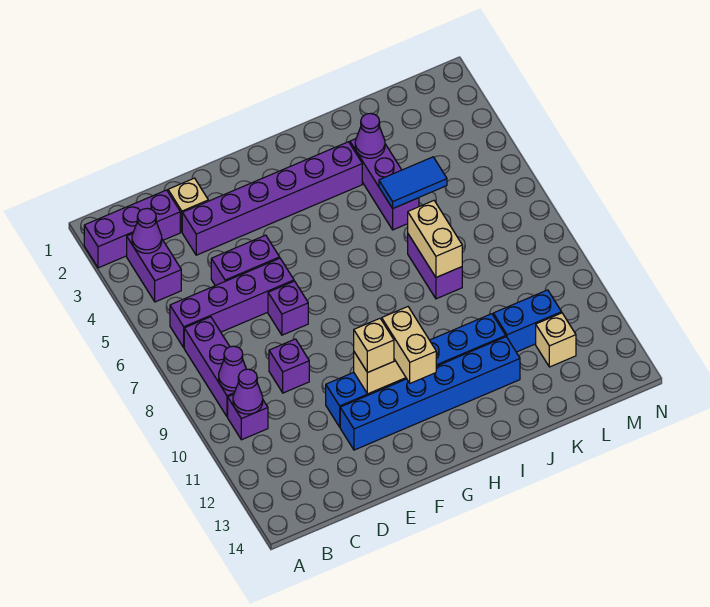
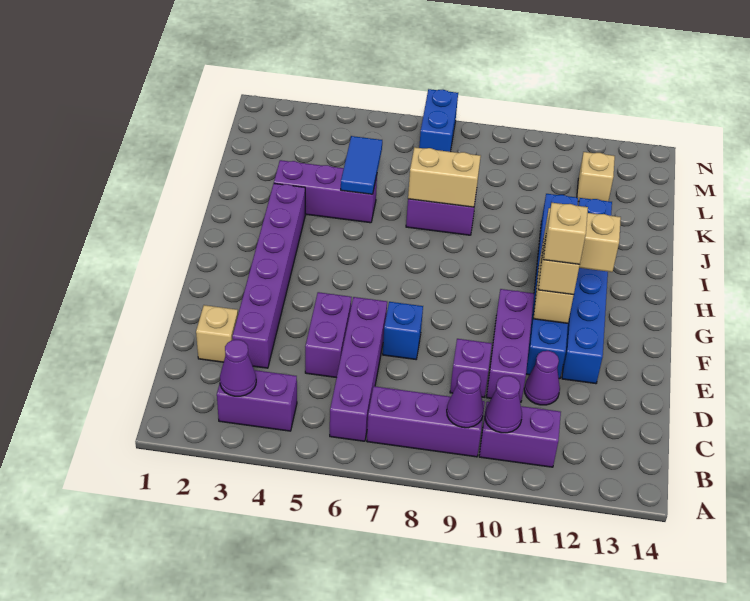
purple brick A2:C2 level 1 -> purple brick D10:F10 level 1
purple brick B10 level 1 -> purple brick B10:B11 level 1
purple brick E7 level 1 -> blue brick E7 level 1
none -> tan brick F11 level 4
purple cone J3 level 2 -> purple cone D11 level 1
blue brick K11:L11 level 1 -> blue brick M7:N7 level 1

